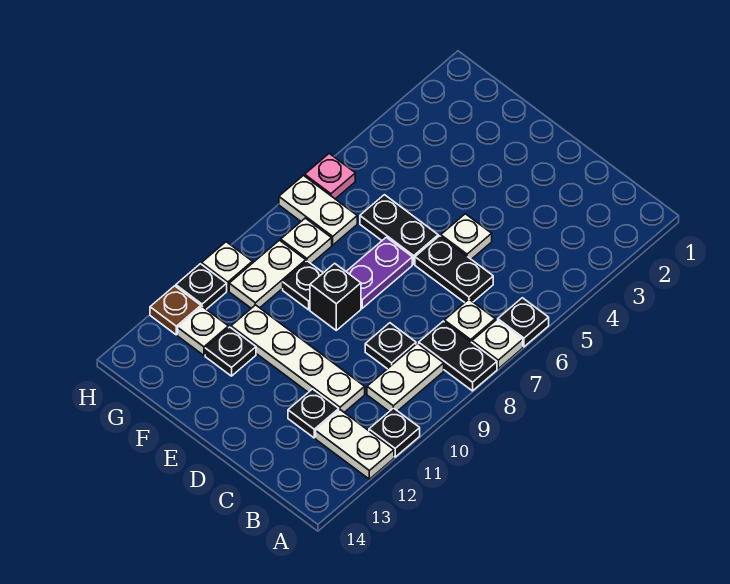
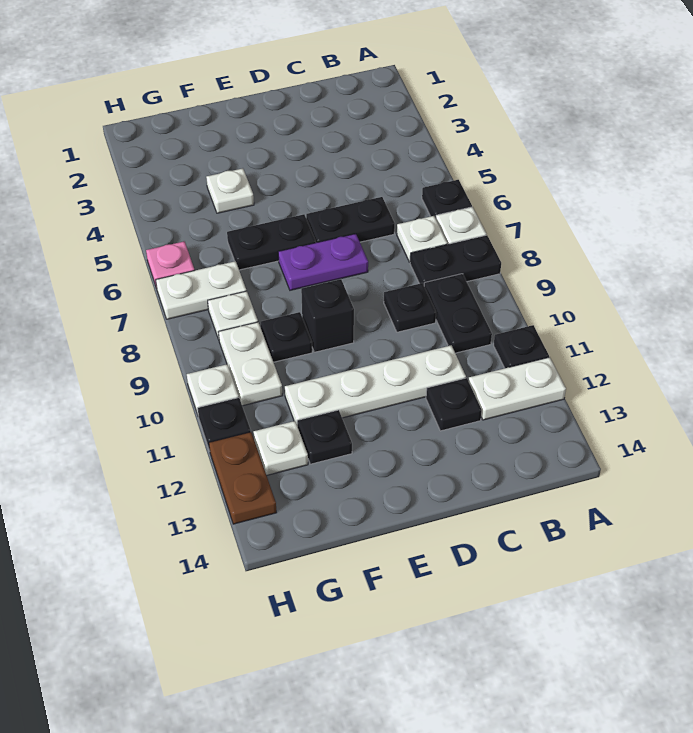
white plate B9:B10 level 1 -> black plate B9:B10 level 1
white plate D5 level 1 -> white plate F4 level 1
purple plate E7:E8 level 1 -> purple plate D7:E7 level 1
brown plate H12 level 1 -> brown plate H12:H13 level 1

